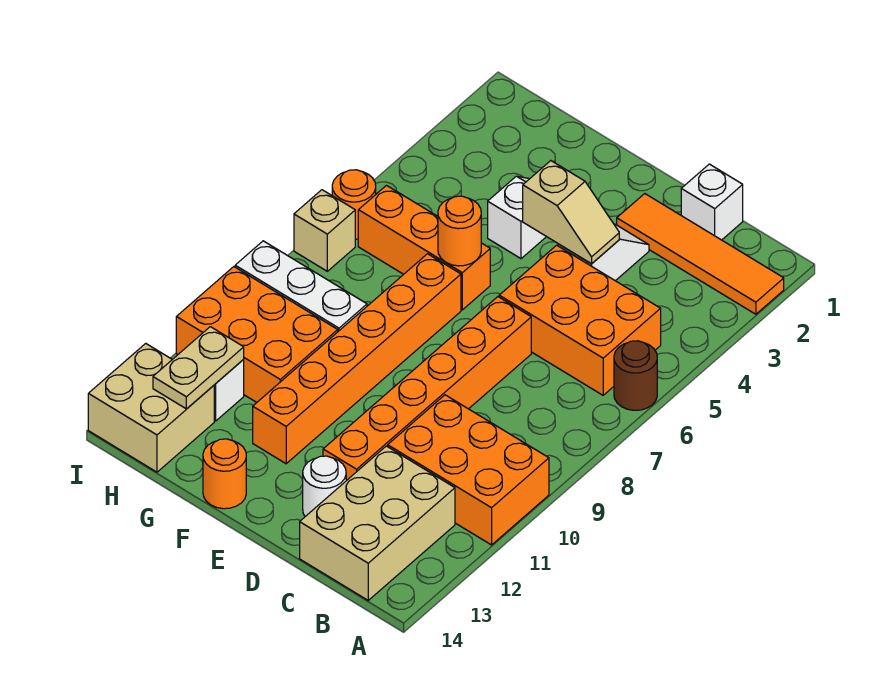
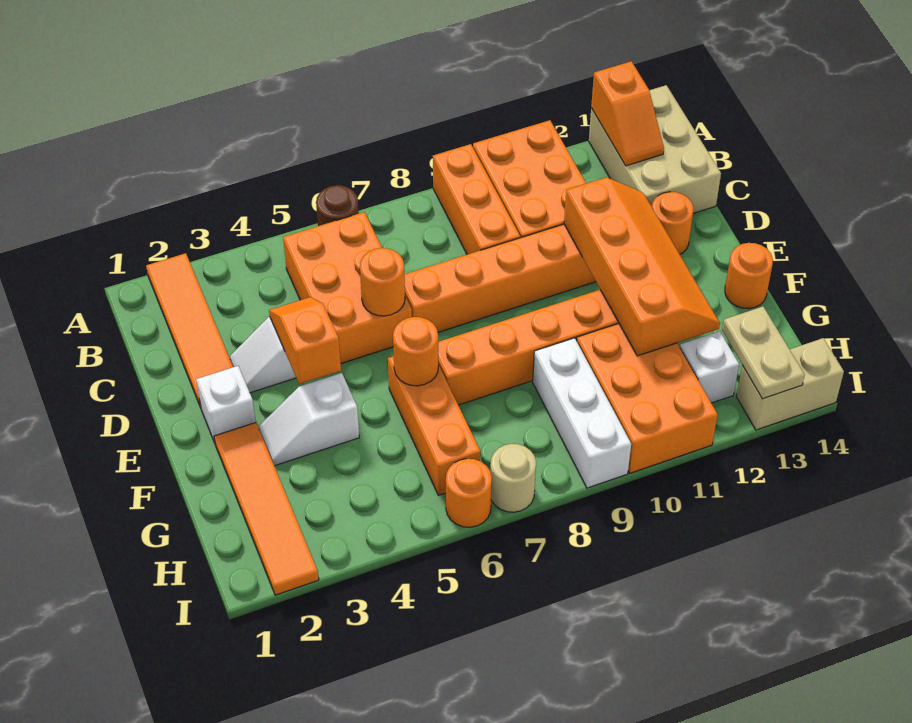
none -> orange brick A9:C9 level 1
none -> orange slope A13:B13 level 2 top A
tan brick B12:C14 level 1 -> tan brick A13:C14 level 1
white brick C1 level 1 -> white brick E2 level 1
tan slope D4:E4 level 2 top E -> orange slope D4:E4 level 2 top E
none -> orange round brick D6 level 2
none -> orange slope D11:G12 level 2 top 11
white round brick D13 level 1 -> orange round brick D13 level 1
none -> orange tile F2:I2 level 1
tan plate H12:H13 level 2 -> tan plate H13:I13 level 2
tan brick H13:I14 level 1 -> tan brick I13:I14 level 1
tan brick I7 level 1 -> tan round brick I7 level 1

